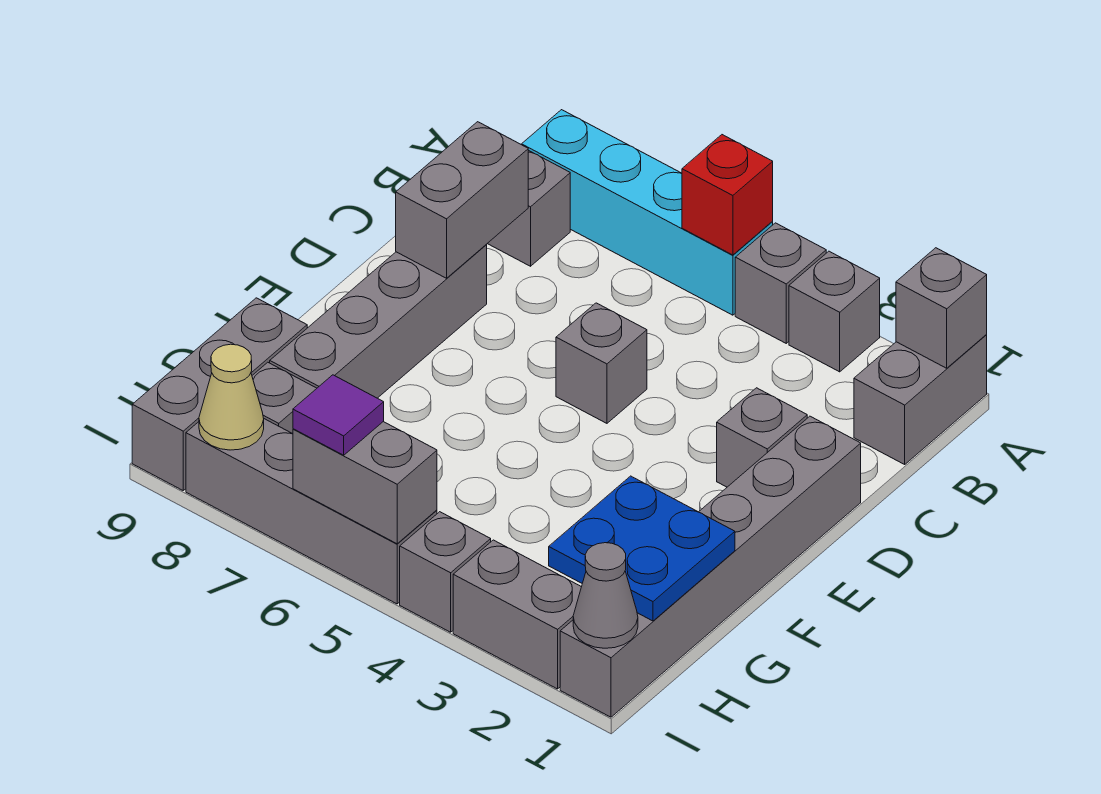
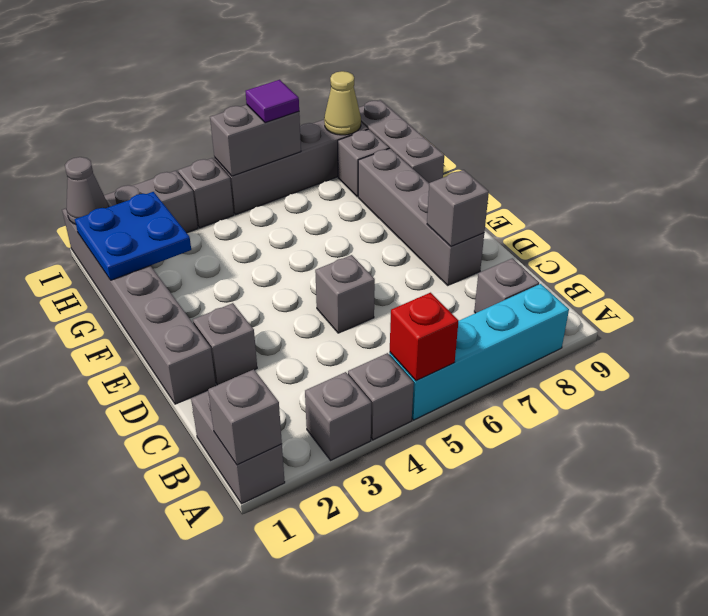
grey brick C8:D8 level 2 -> grey brick D8 level 2

